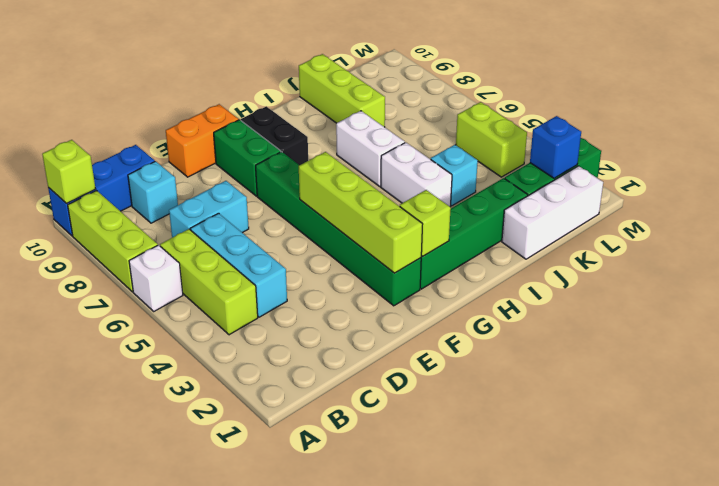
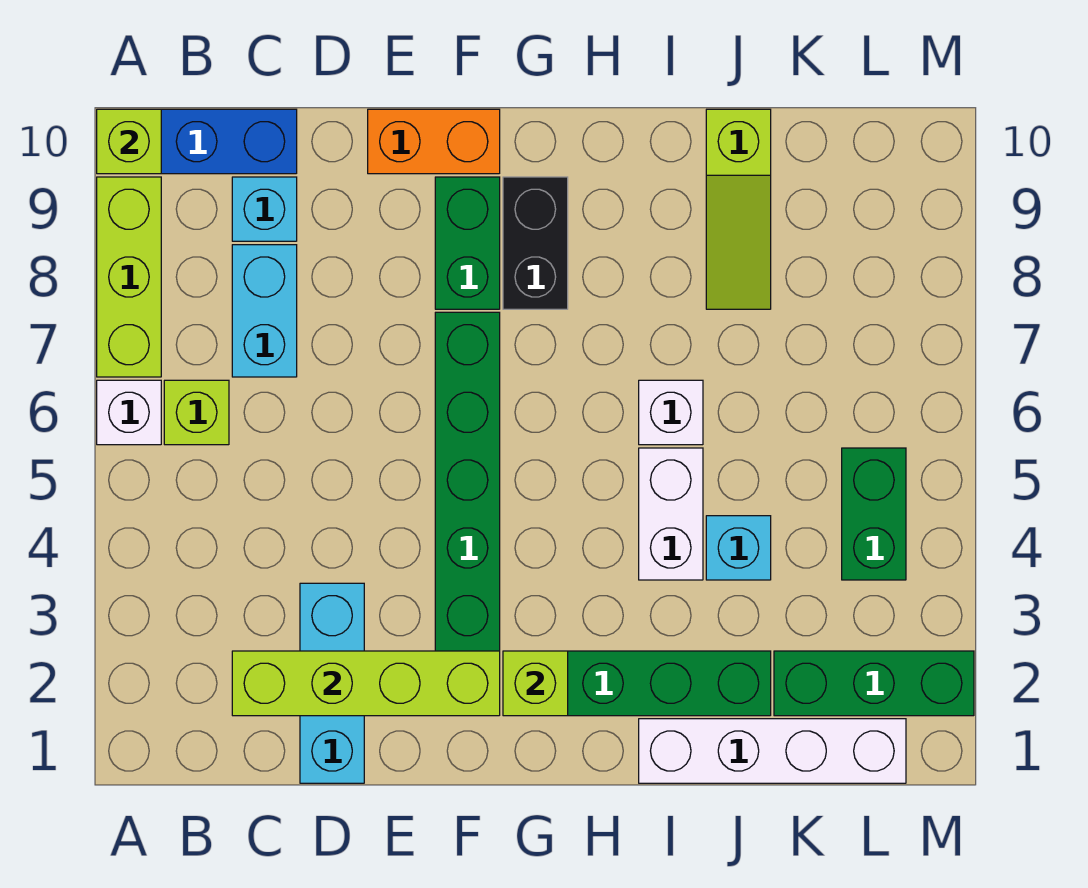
lime brick B4:B6 level 1 -> lime brick B6 level 1
cyan brick C4:C6 level 1 -> cyan brick D1:D3 level 1
cyan brick C7:D7 level 1 -> cyan brick C7:C8 level 1
lime brick F2:F5 level 2 -> lime brick C2:F2 level 2
white brick I6:I7 level 1 -> white brick I6 level 1
white brick J1:L1 level 1 -> white brick I1:L1 level 1
lime brick J8:J10 level 1 -> lime slope J8:J10 level 1 top 10
blue brick L2 level 2 -> none
lime brick L4:L5 level 1 -> green brick L4:L5 level 1

